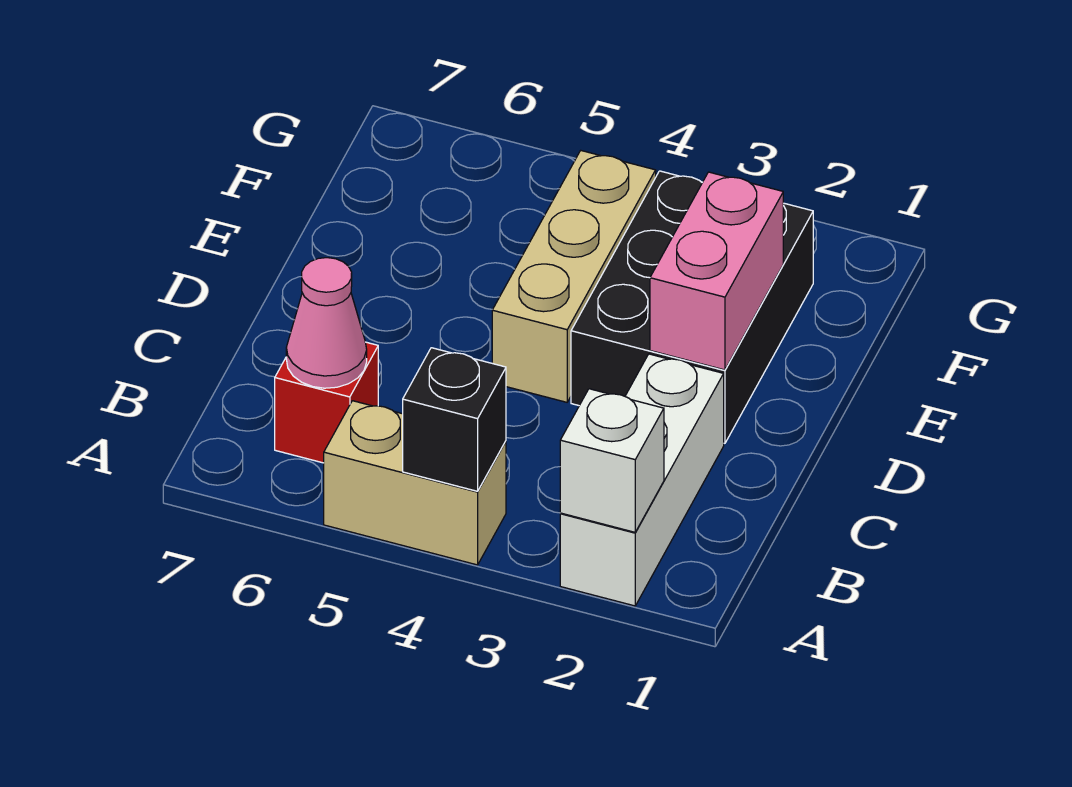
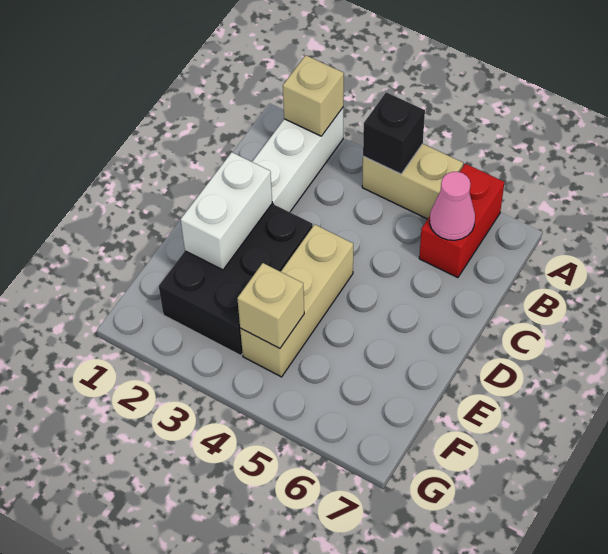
white brick A2 level 2 -> tan brick A2 level 2
red brick B6 level 1 -> red brick A6:B6 level 1
pink brick D2:E2 level 2 -> white brick D2:E2 level 2
none -> tan brick F4 level 2

